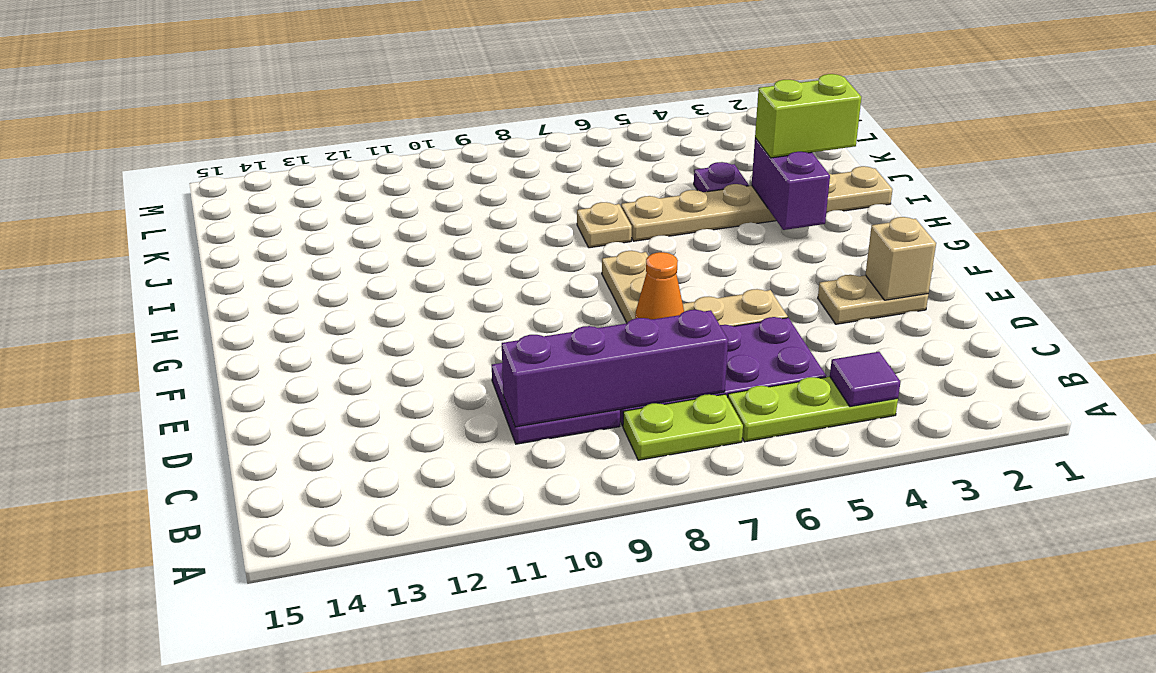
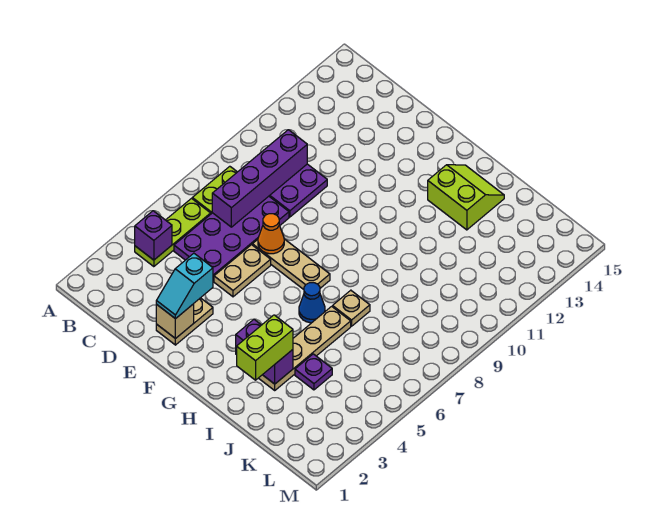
purple tile B4 level 2 -> purple brick B4 level 2
none -> cyan slope E2:E3 level 3 top 3
none -> blue cone H6 level 1
none -> lime slope H13:I14 level 1 top 13
tan plate I1:I6 level 1 -> tan plate I3:I6 level 1

